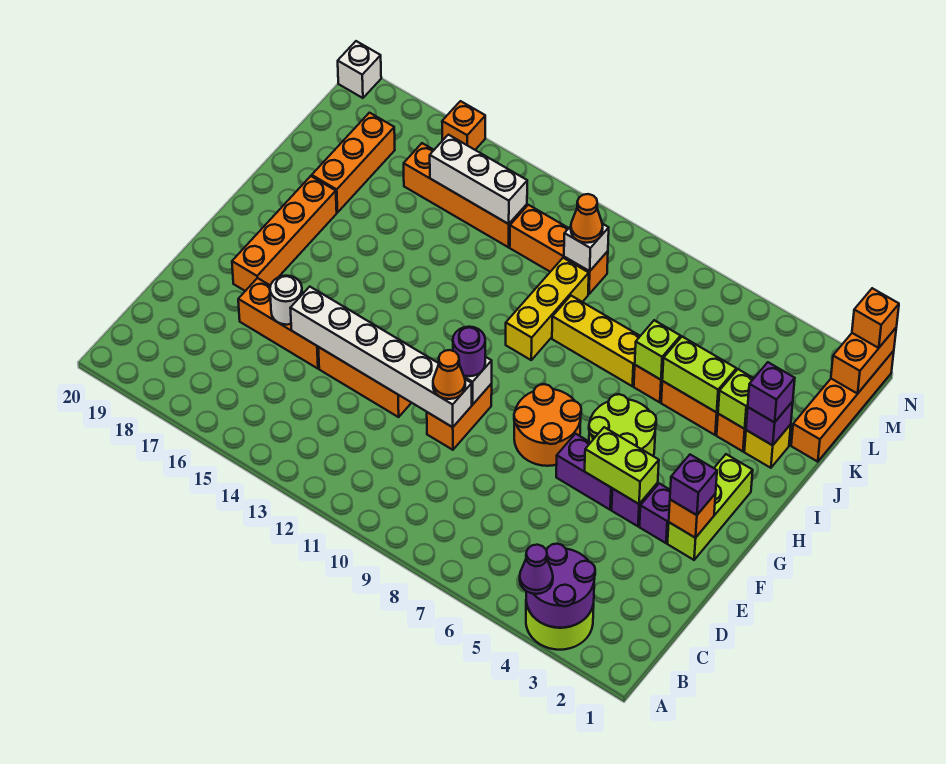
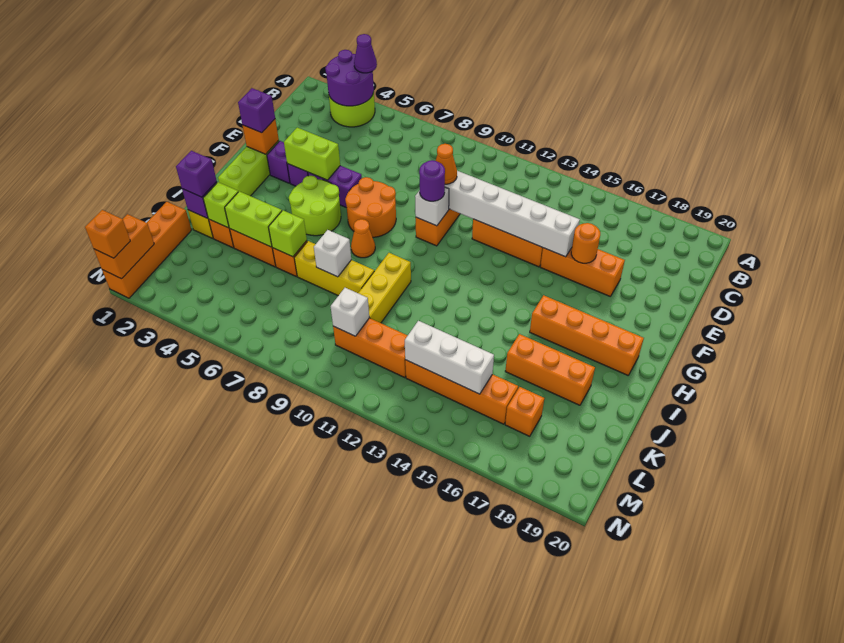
white round brick E16 level 2 -> orange round brick E16 level 2
orange brick F18:I18 level 1 -> orange brick H16:H19 level 1
orange brick J18:L18 level 1 -> orange brick J16:J18 level 1
orange cone L10 level 3 -> orange cone H8 level 1
orange brick N16 level 1 -> orange brick L17 level 1
white brick N20 level 1 -> white brick J8 level 2

